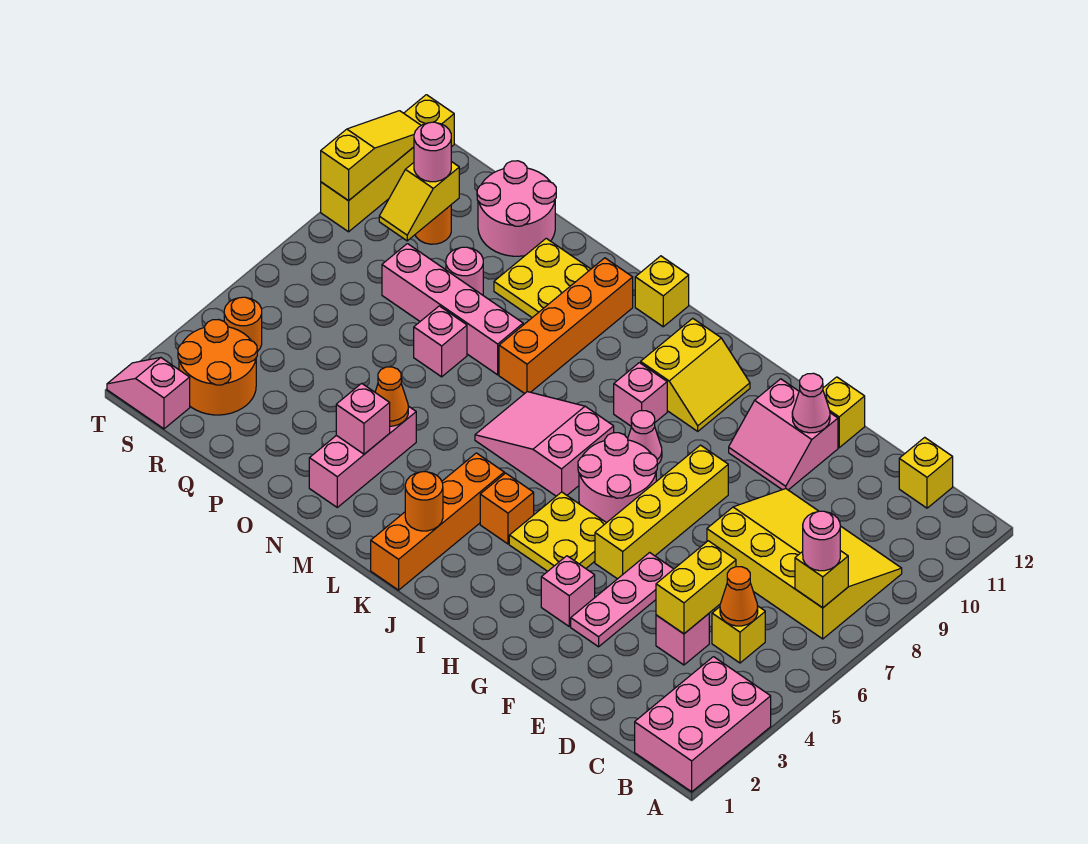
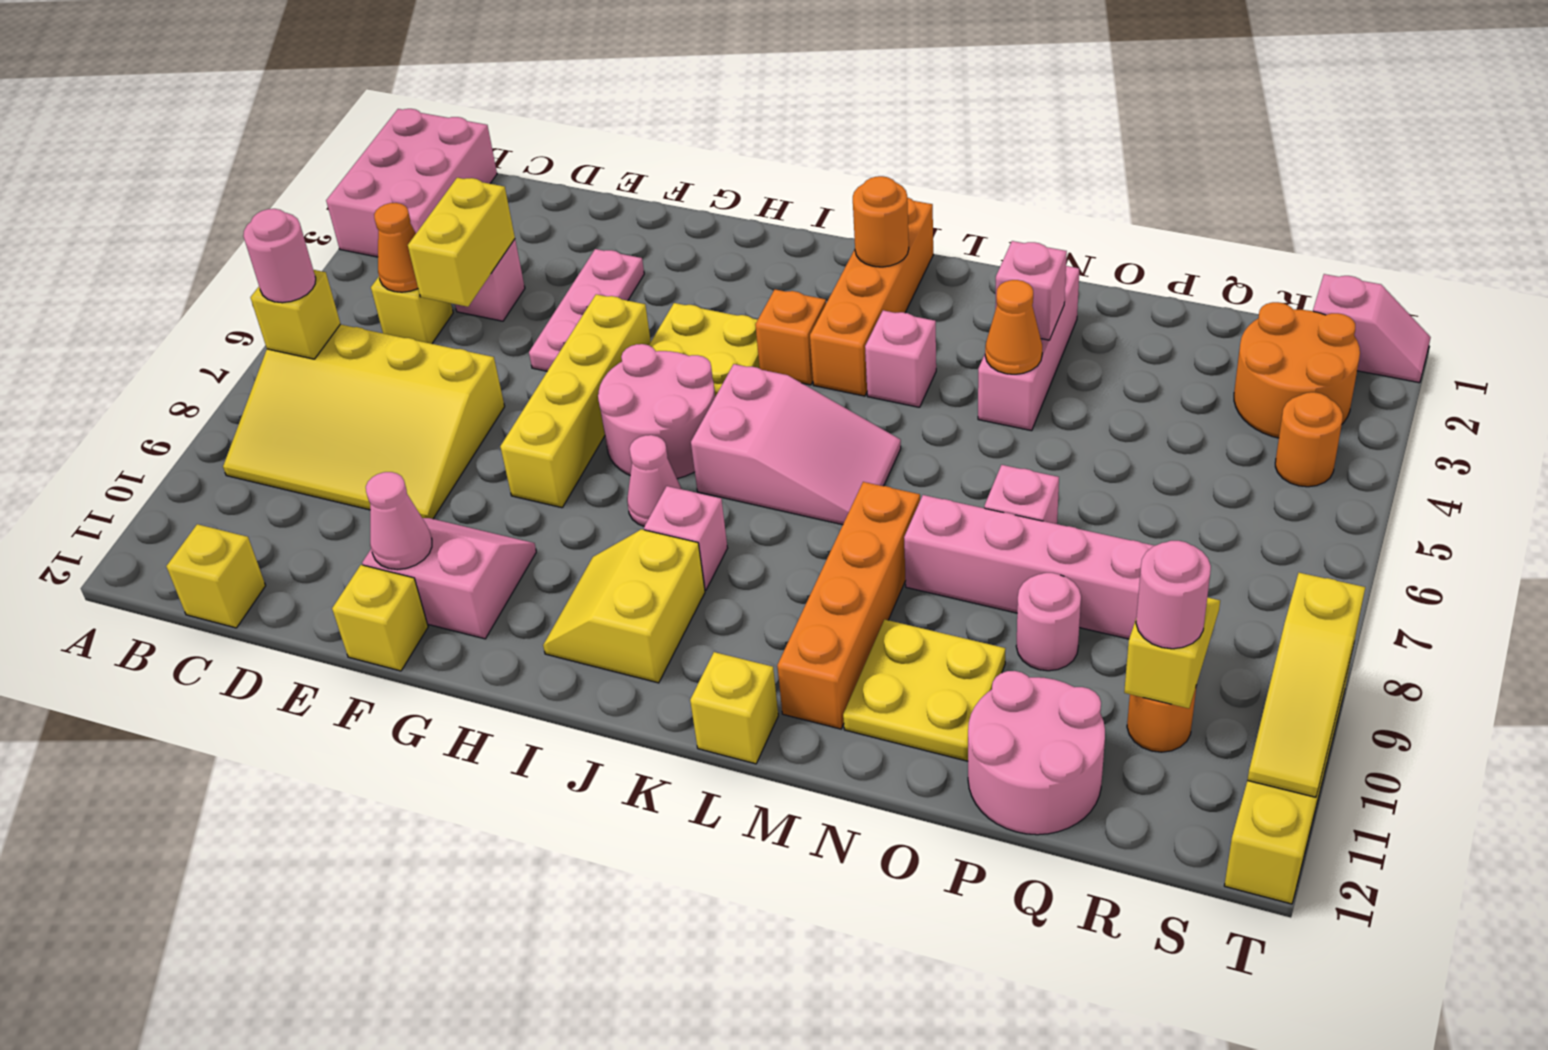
pink brick G3 level 1 -> pink brick L4 level 1

